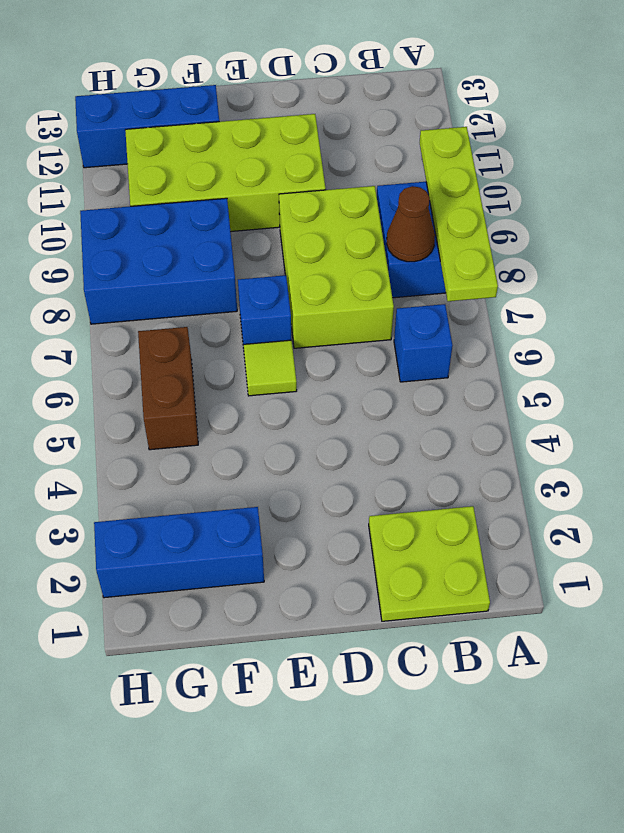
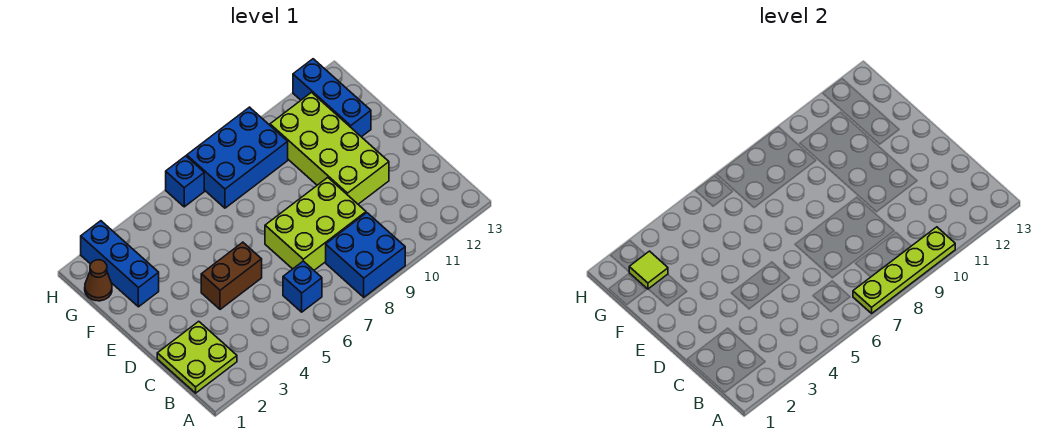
brown cone B8 level 2 -> brown cone G1 level 1
lime tile E6 level 1 -> lime tile G2 level 2
blue brick E7 level 1 -> blue brick H6 level 1
blue brick F8:H9 level 1 -> blue brick G7:H9 level 1
brown brick G5:G6 level 1 -> brown brick D4:D5 level 1

